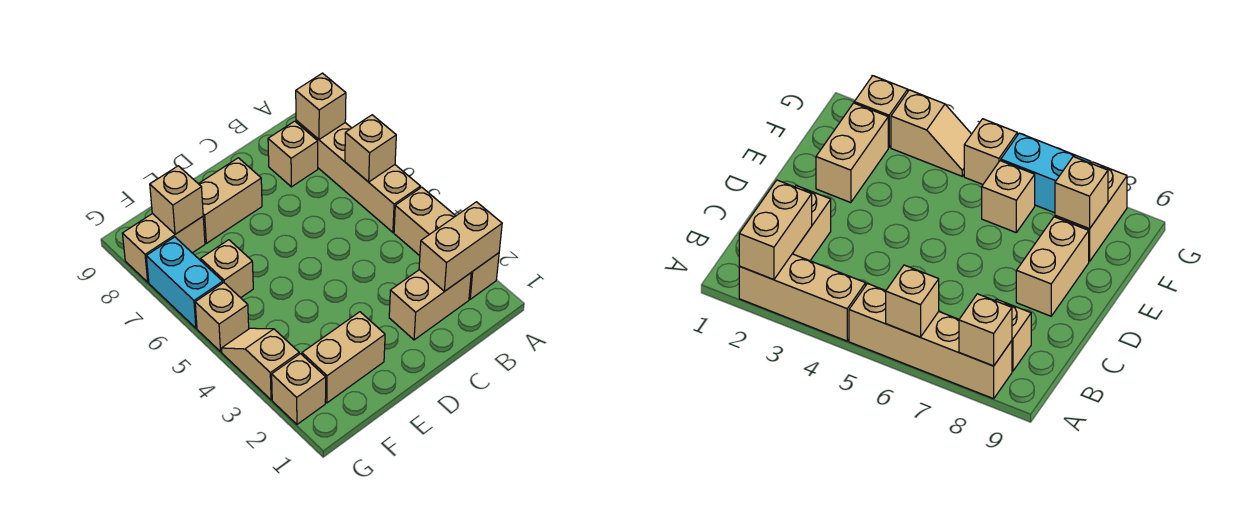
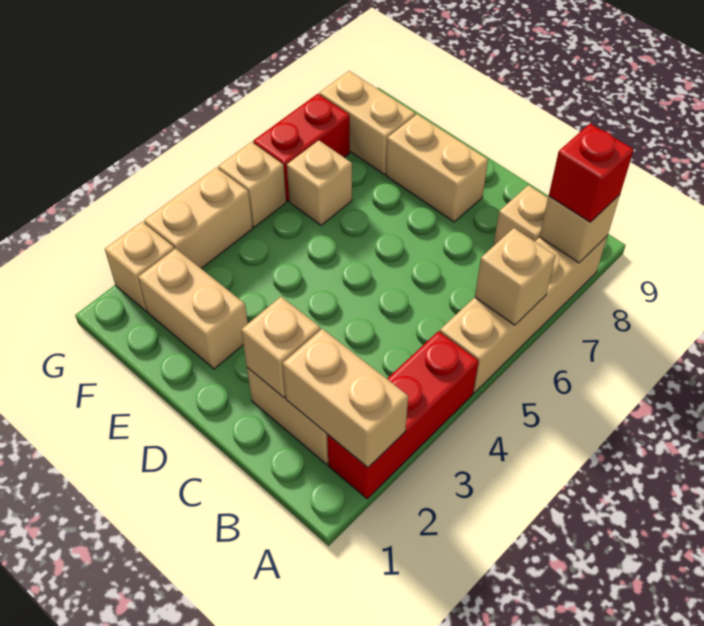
tan brick A2:A4 level 1 -> red brick A2:A4 level 1
none -> red brick A8 level 3
tan brick F8 level 2 -> tan brick C2 level 2
tan slope G3:G4 level 1 top 3 -> tan brick G3:G4 level 1
cyan brick G6:G7 level 1 -> red brick G6:G7 level 1

